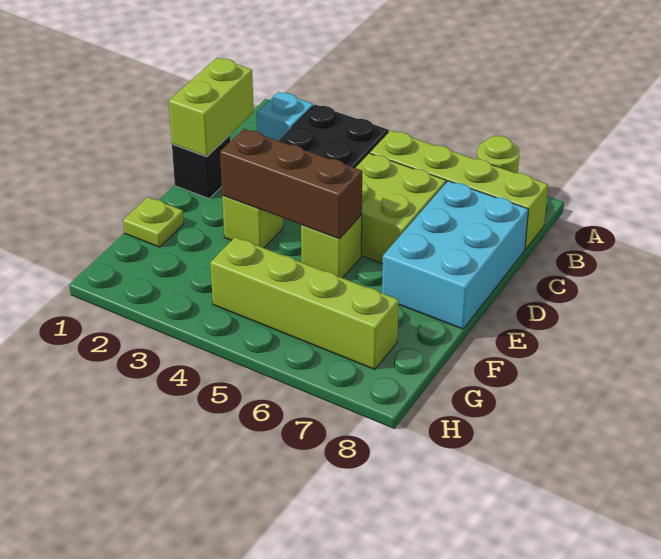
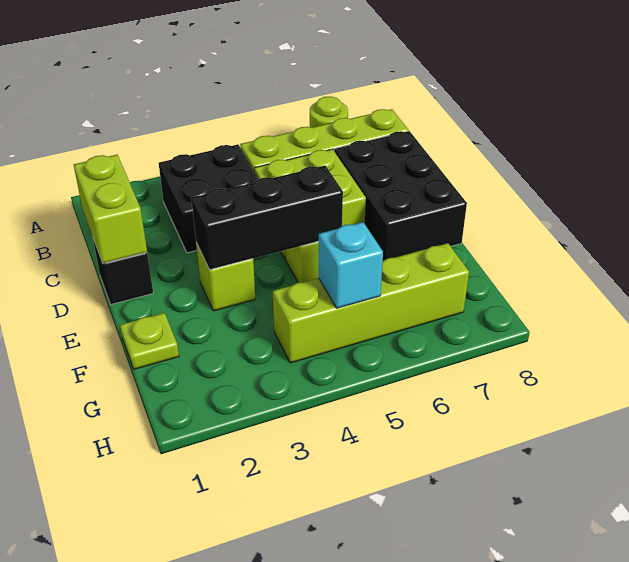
cyan brick B2 level 1 -> cyan brick G5 level 2
cyan brick C7:E8 level 1 -> black brick C7:E8 level 1
brown brick E3:E5 level 2 -> black brick E3:E5 level 2

